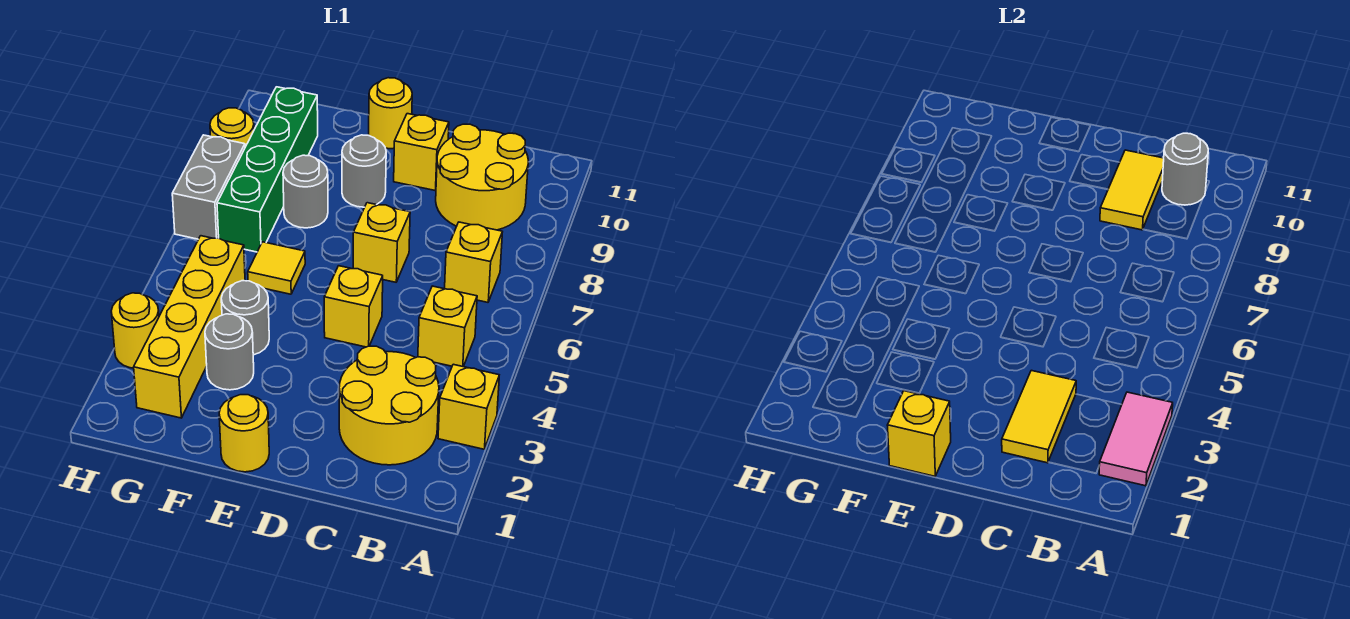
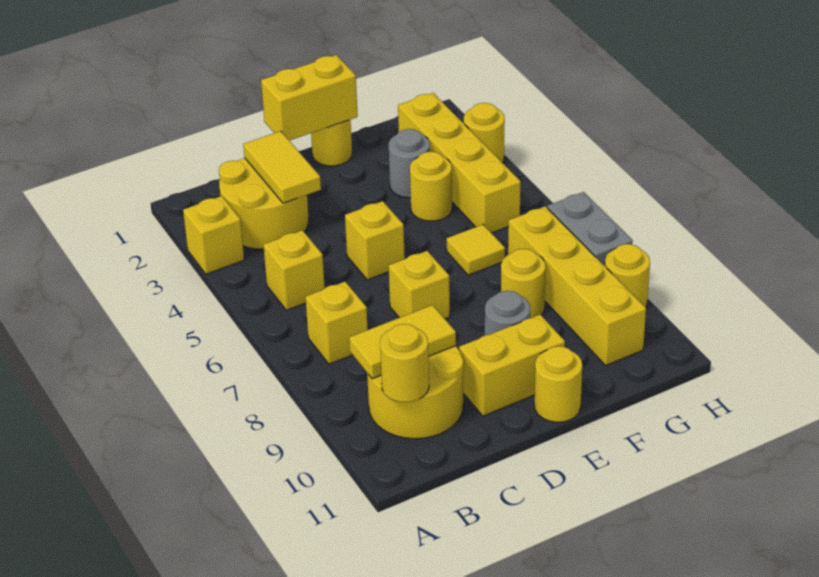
pink tile A2:A3 level 2 -> none
grey round brick B10 level 2 -> yellow round brick B10 level 2
yellow tile C9:C10 level 2 -> yellow tile B9:C9 level 2
yellow brick D10 level 1 -> yellow brick D10:E10 level 1
yellow brick E1 level 2 -> yellow brick D1:E1 level 2
grey round brick F4 level 1 -> yellow round brick F4 level 1
grey round brick F8 level 1 -> yellow round brick F8 level 1
green brick G7:G10 level 1 -> yellow brick G7:G10 level 1

